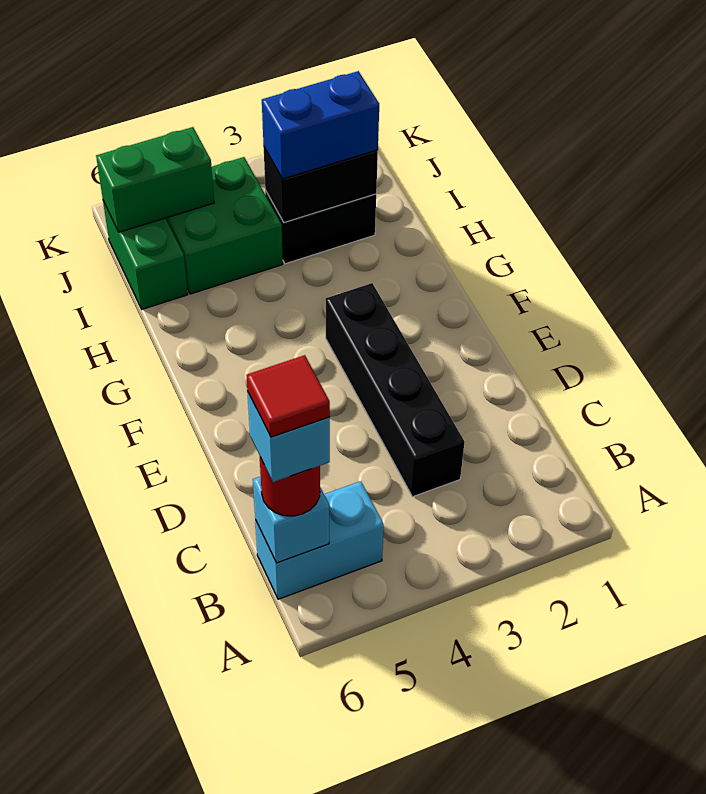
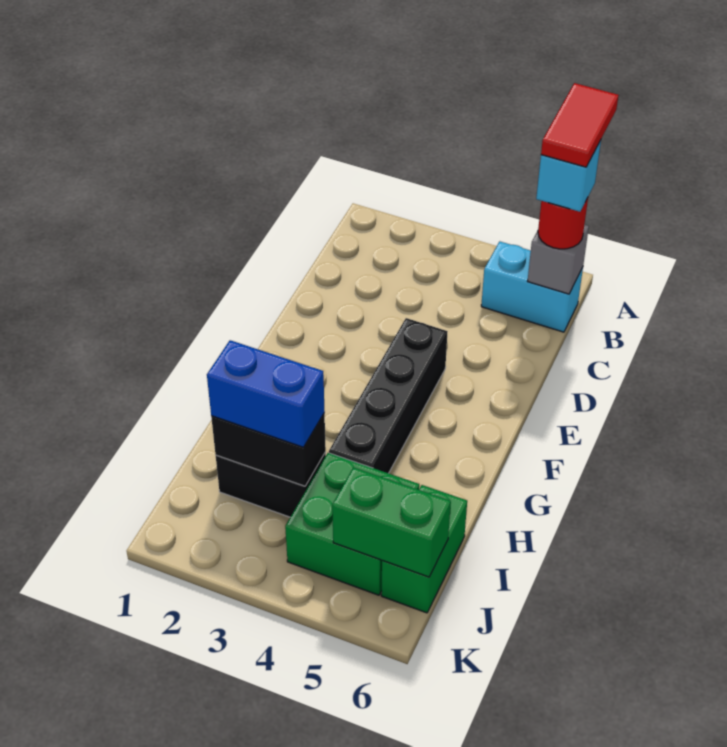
cyan brick B6 level 2 -> grey brick B6 level 2
red tile B6 level 5 -> red tile A6:B6 level 5
black brick C3:F3 level 1 -> black brick E4:H4 level 1

